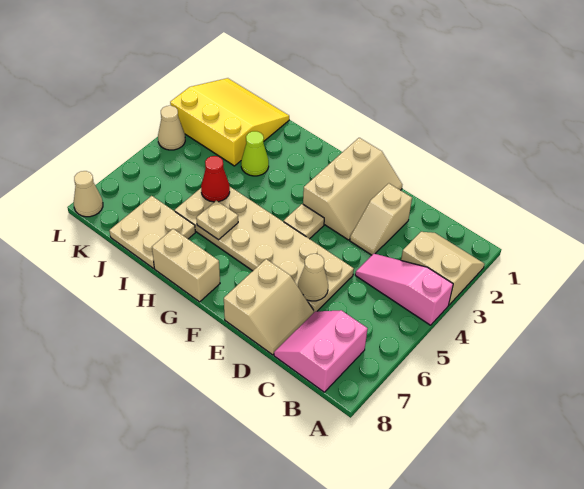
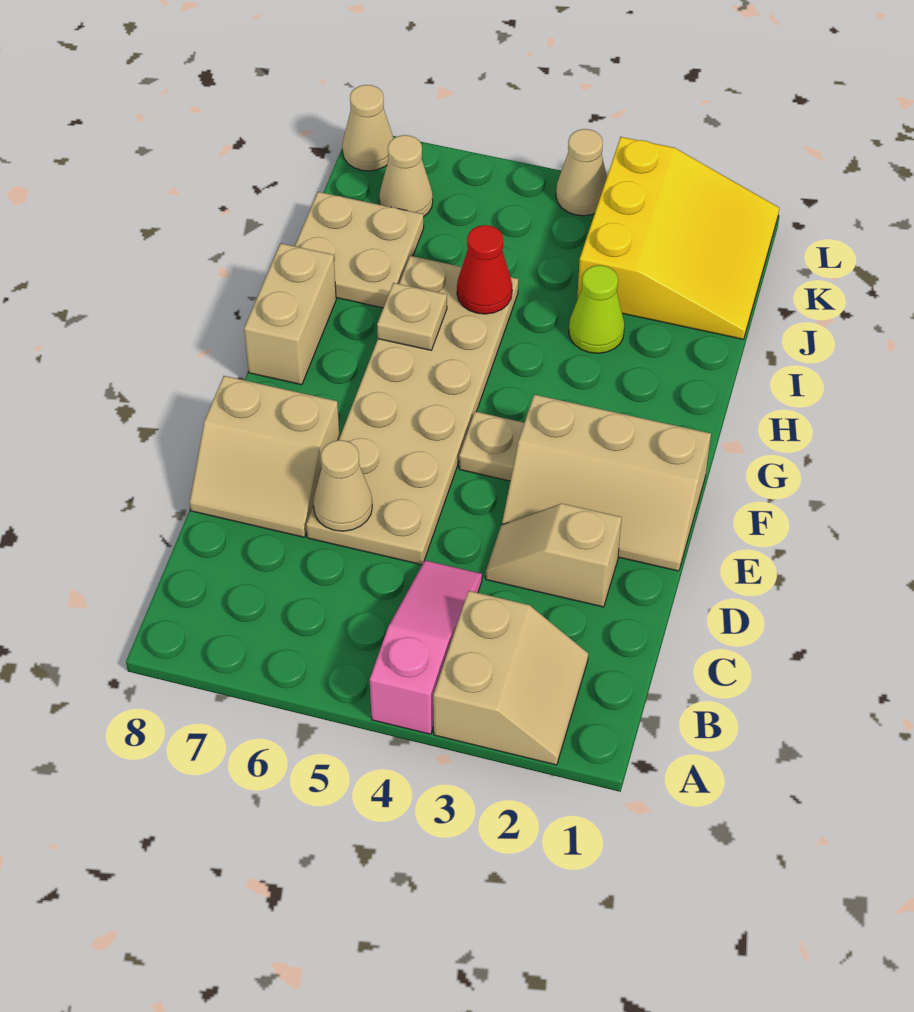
pink slope B7:C8 level 1 top B -> none
none -> tan cone K7 level 1

